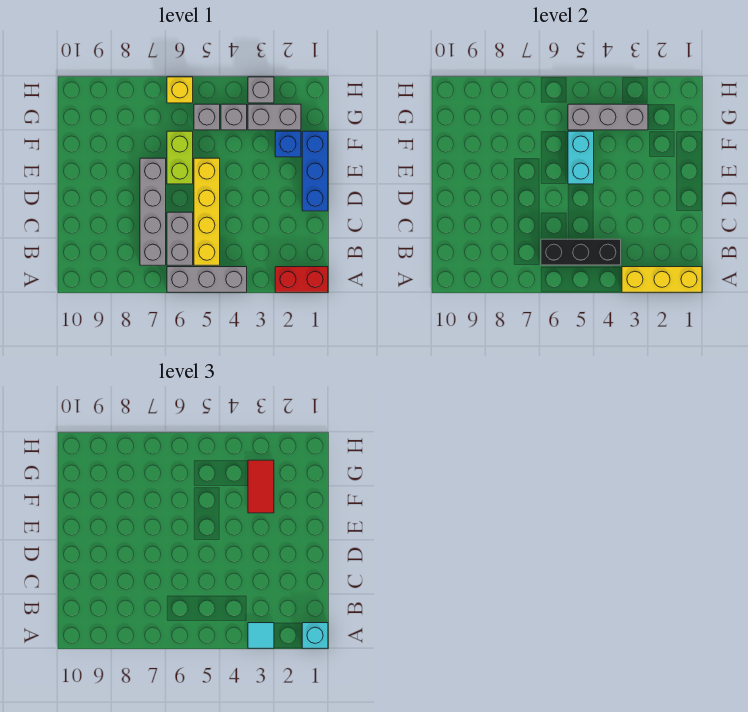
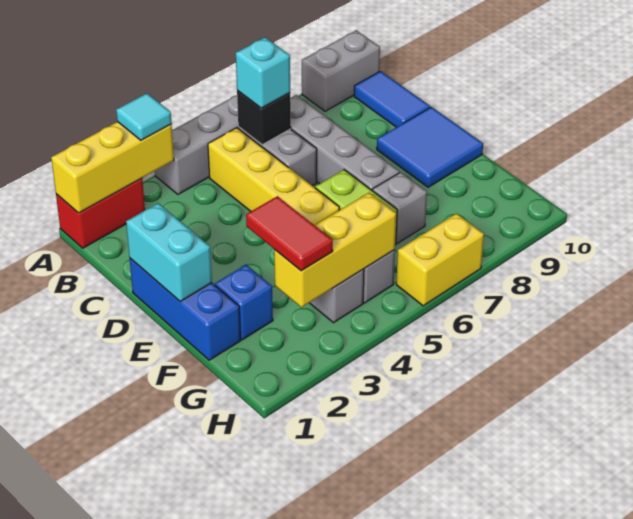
cyan brick A1 level 3 -> cyan brick B6 level 3
black brick B4:B6 level 2 -> black brick B6 level 2
none -> blue tile B10:C10 level 1
none -> blue tile D9:E10 level 1
cyan brick E5:F5 level 2 -> cyan brick D1:E1 level 2
grey brick G2:G3 level 1 -> grey brick A9:A10 level 1
grey brick G3:G5 level 2 -> yellow brick G3:G5 level 2
grey brick H3 level 1 -> grey brick F7 level 1
yellow brick H6 level 1 -> yellow brick H6:H7 level 1

